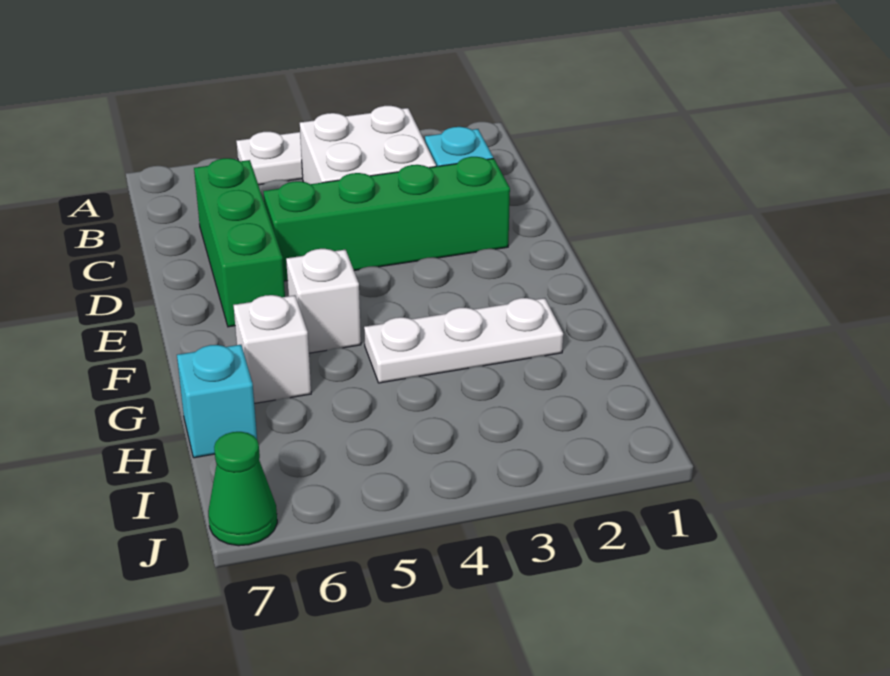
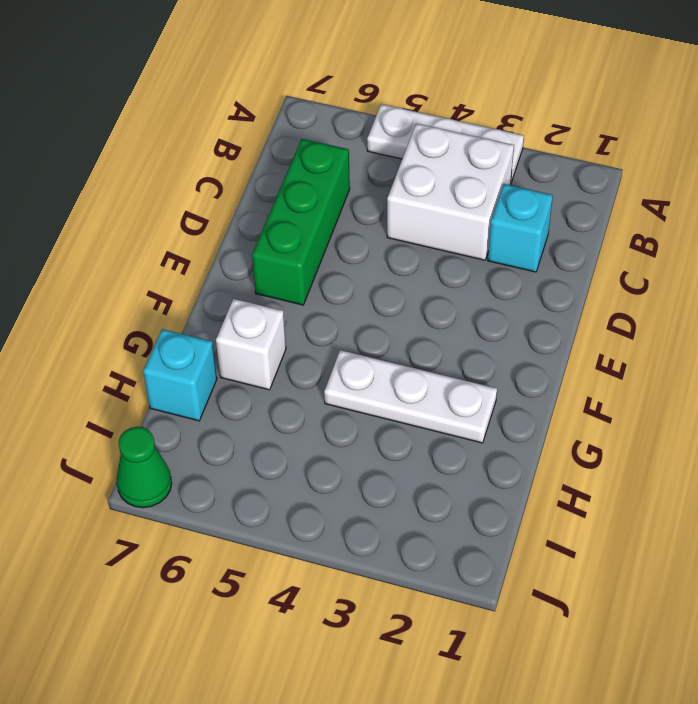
green brick D2:D5 level 1 -> none
white brick F5 level 1 -> none

